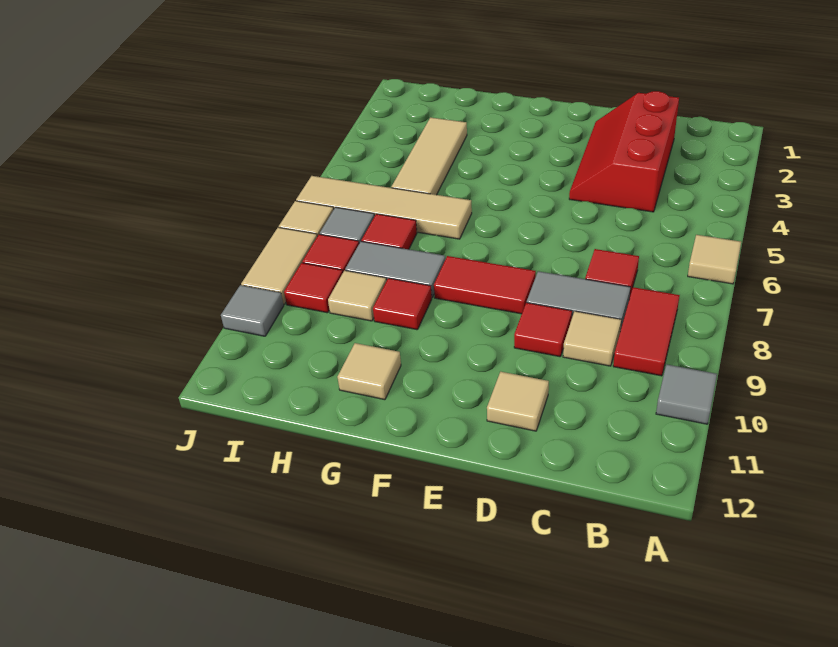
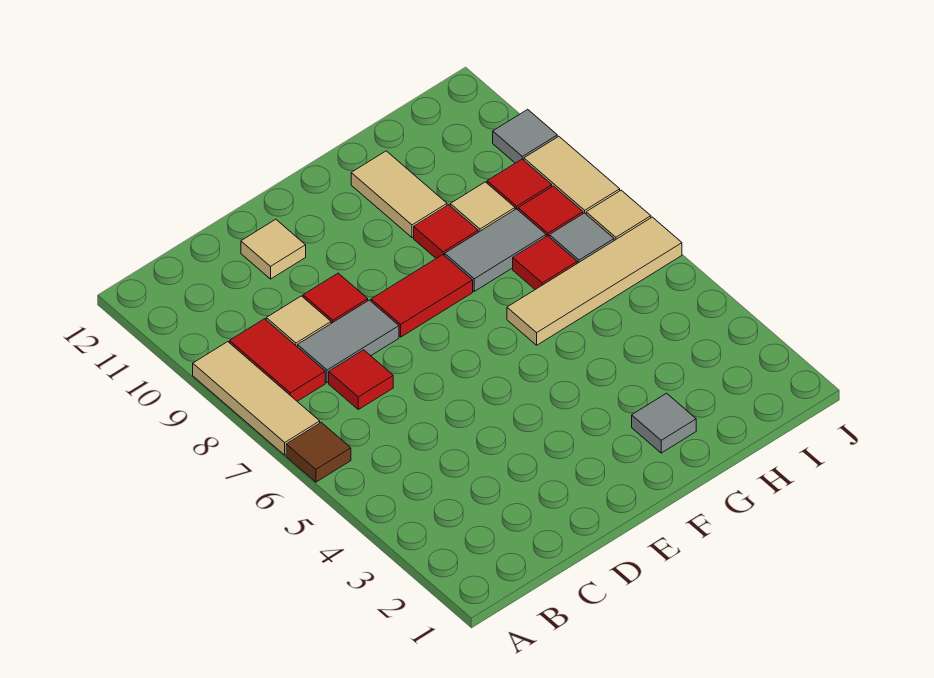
tan tile A6 level 1 -> brown tile A6 level 1
grey tile A10 level 1 -> grey tile G2 level 1
red slope C2:D4 level 1 top C -> none
tan tile G11 level 1 -> tan tile G10:G11 level 1
tan tile H3:H5 level 1 -> tan tile A7:A9 level 1

